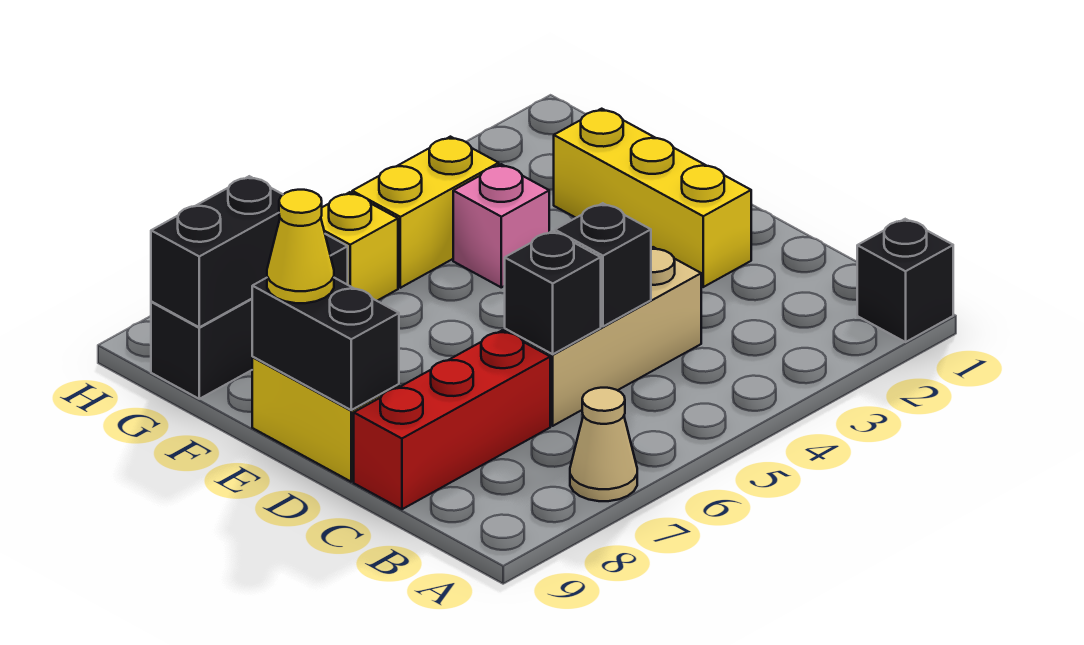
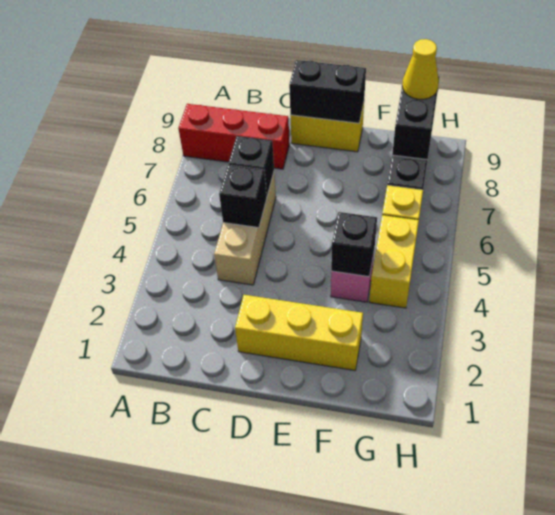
black brick A1 level 1 -> black brick F4 level 2
tan cone A7 level 1 -> none
red brick C7:C9 level 1 -> red brick A8:C8 level 1
yellow cone E9 level 3 -> yellow cone G9 level 3

